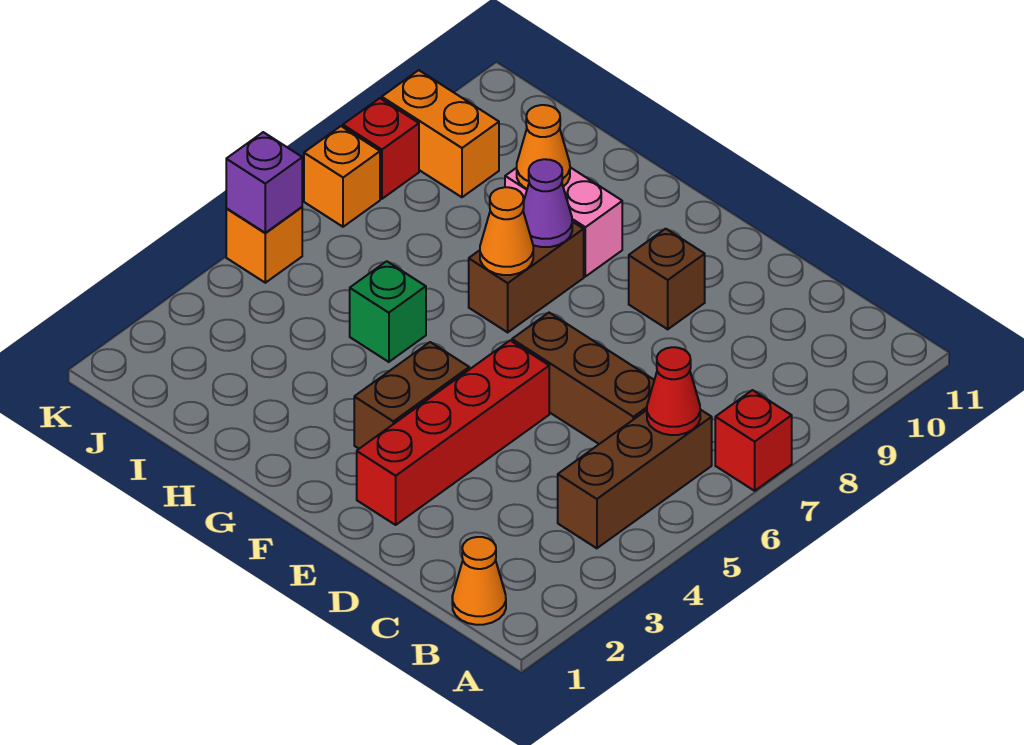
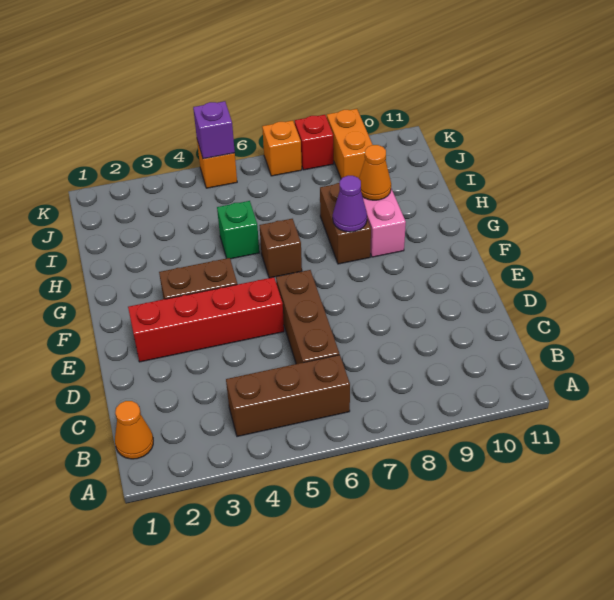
red brick A7 level 1 -> none
red cone B6 level 2 -> none
brown brick E9 level 1 -> brown brick G6 level 1
brown brick G7:G8 level 1 -> brown brick G8:H8 level 1
orange cone G7 level 2 -> none

